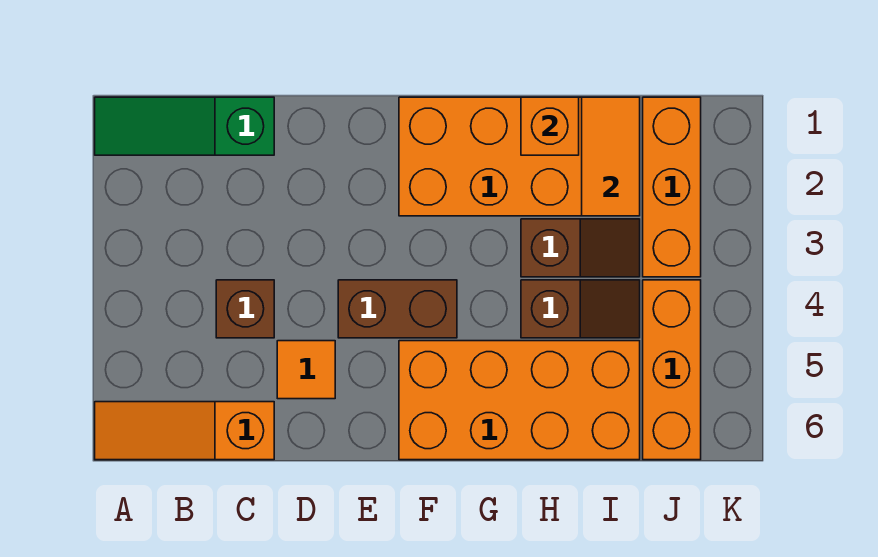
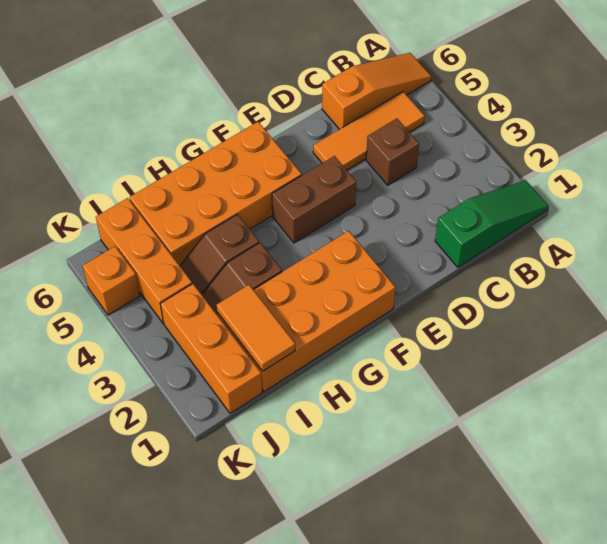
orange tile D5 level 1 -> orange tile B5:D5 level 1
orange brick H1 level 2 -> orange brick K5 level 1

